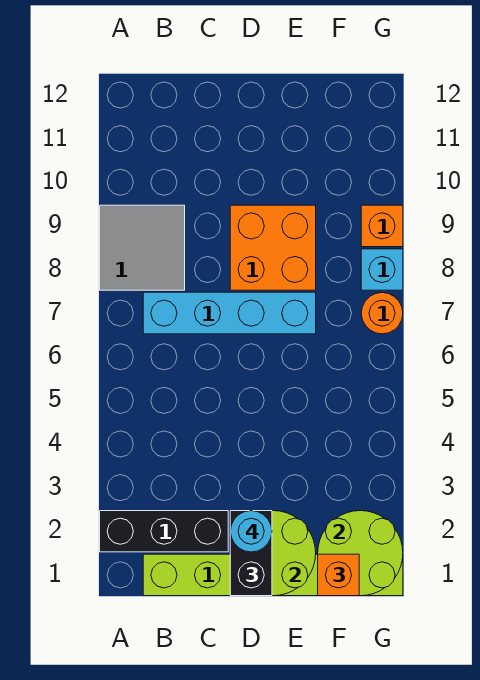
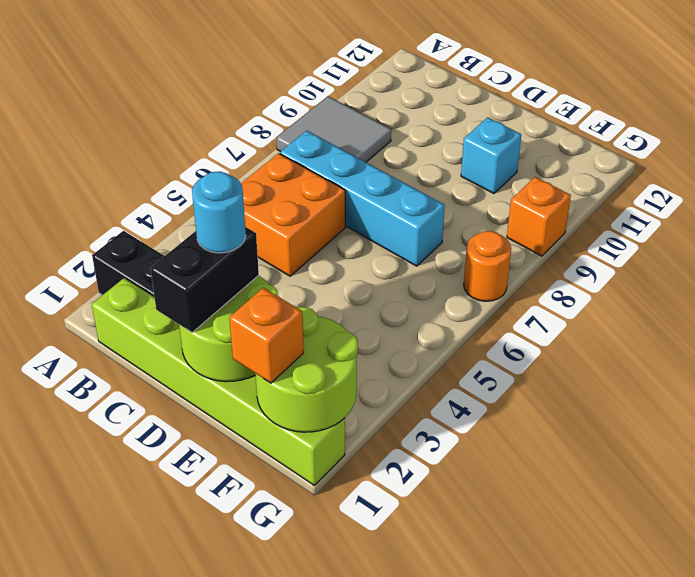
orange brick D8:E9 level 1 -> orange brick B5:C6 level 1
cyan brick G8 level 1 -> cyan brick E10 level 1

